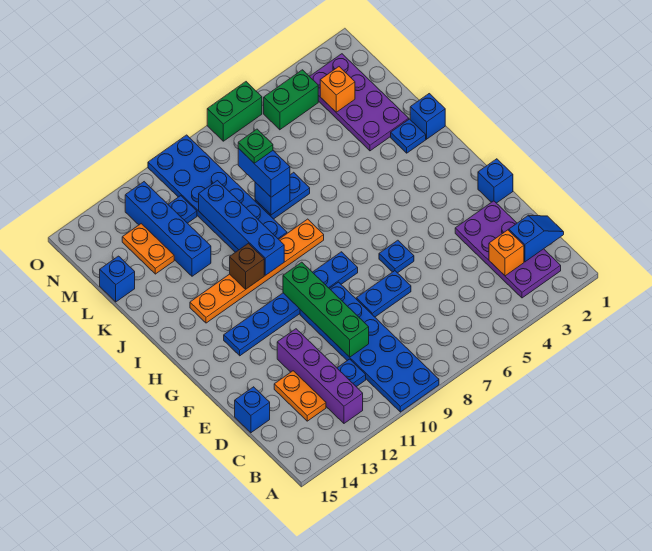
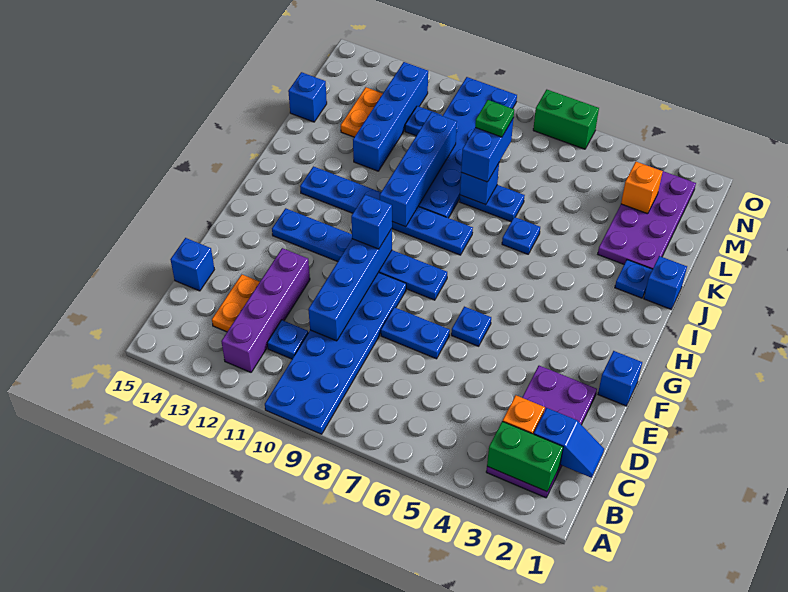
green brick D10:G10 level 2 -> blue brick D10:G10 level 2
none -> blue brick G10 level 3
orange plate I8:I13 level 1 -> blue plate I8:I13 level 1
brown brick I11 level 2 -> none
none -> blue plate J6 level 1
green brick N4:N5 level 1 -> green brick B2:B3 level 2

